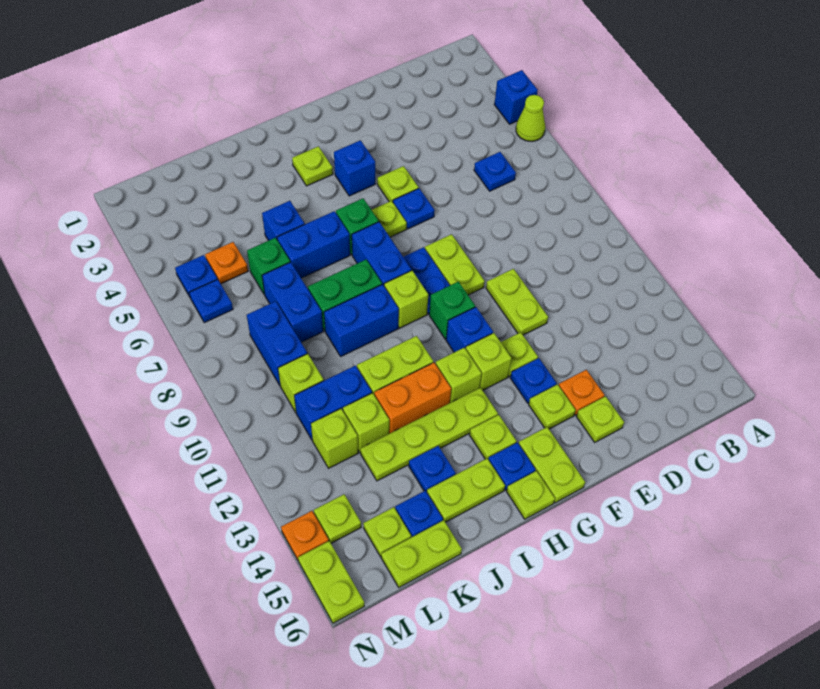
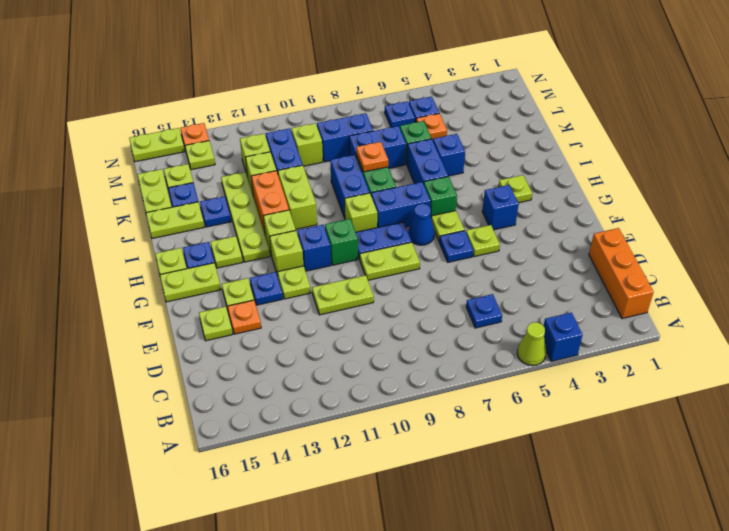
none -> orange brick B1:D1 level 1
none -> blue cone G7 level 1
lime plate I15:J15 level 1 -> lime plate J15:J16 level 1
none -> orange plate J8 level 2

